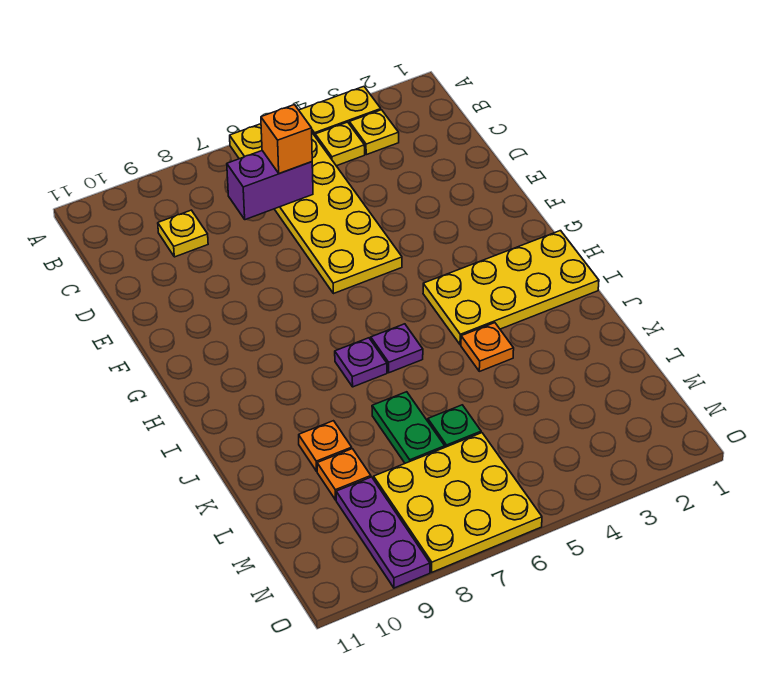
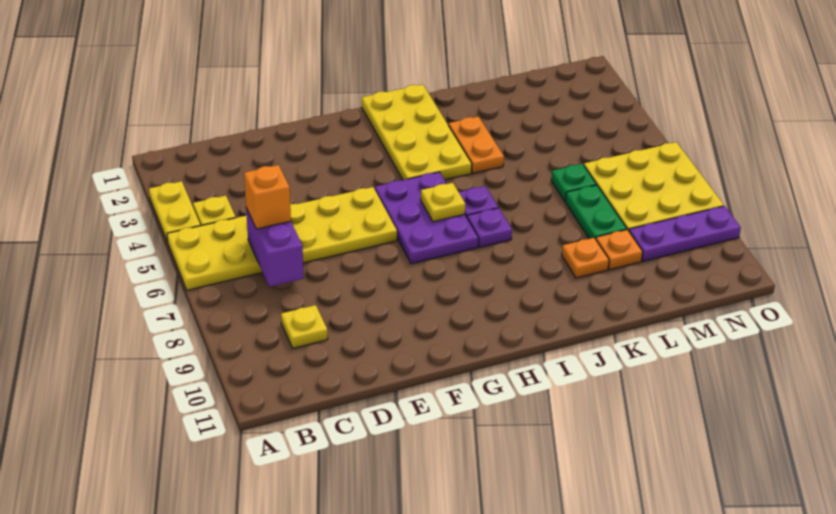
yellow plate B3 level 1 -> yellow plate H6 level 2
none -> purple plate G5:H7 level 1
orange plate J4 level 1 -> orange plate J3:J4 level 1
green plate K7:L7 level 1 -> green plate L7:L8 level 1

